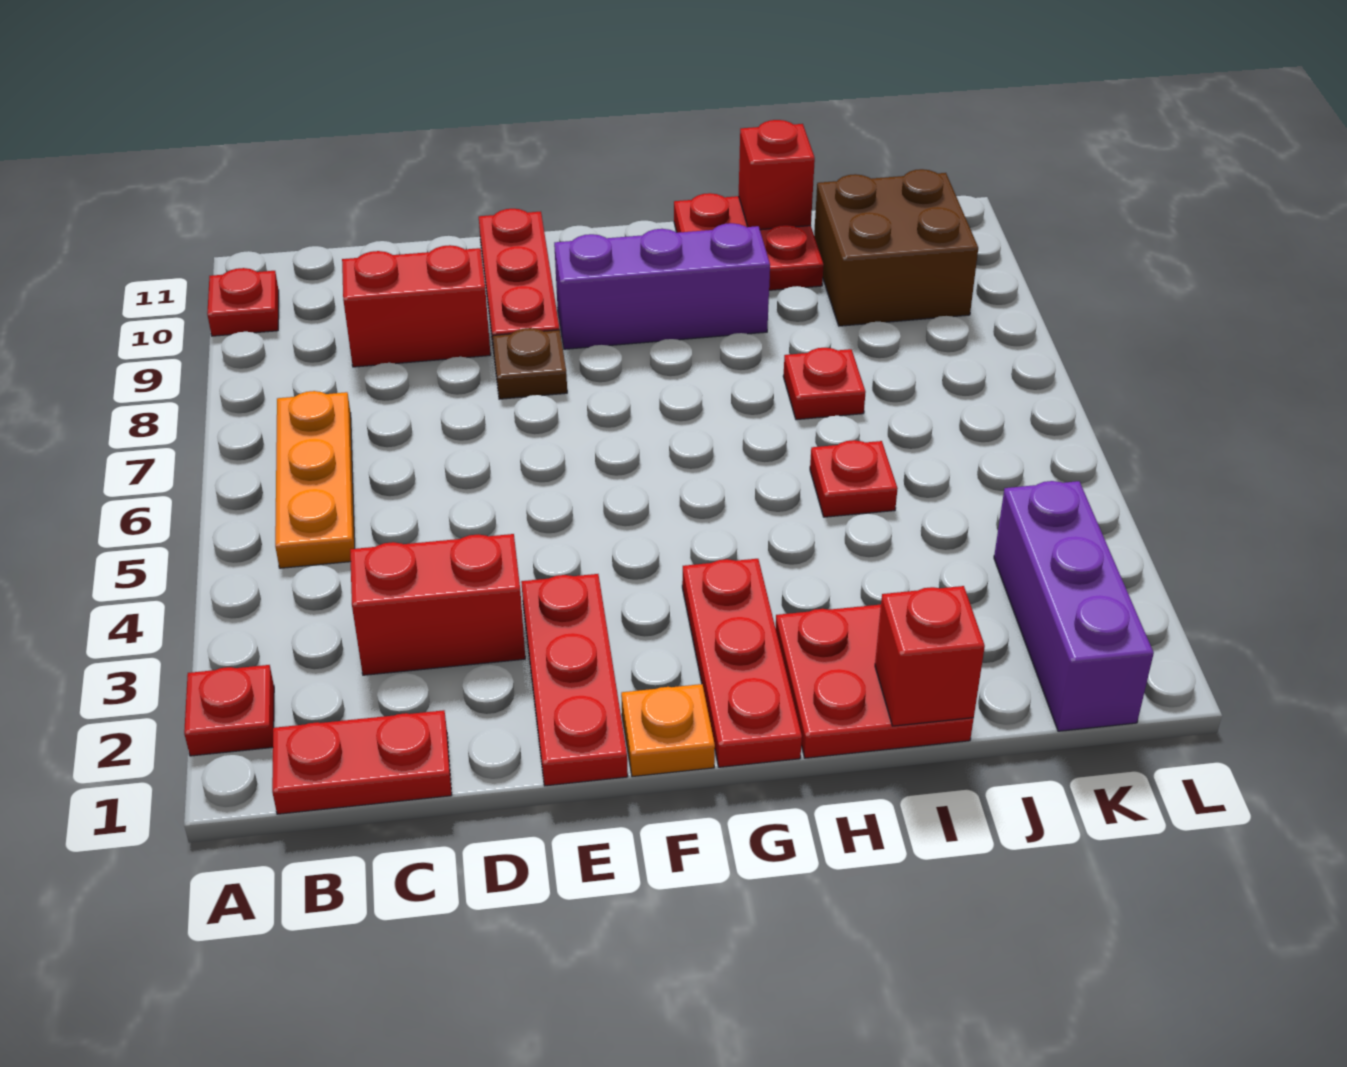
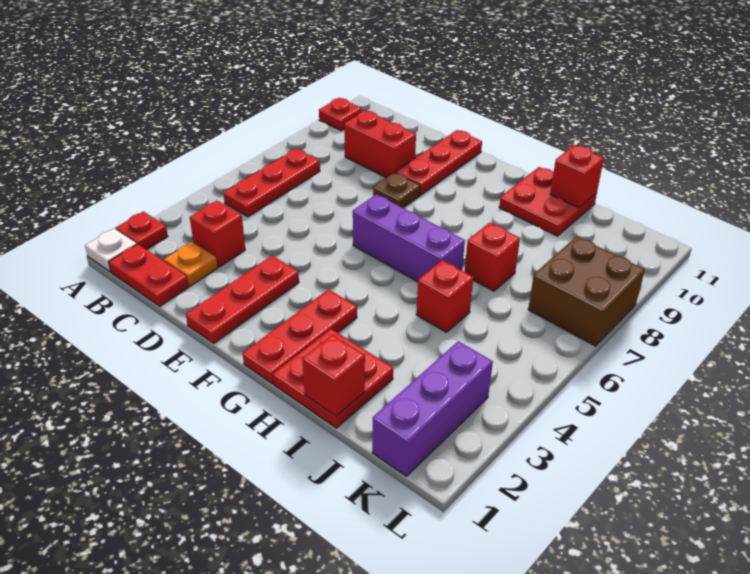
none -> white plate A1 level 1
orange plate B5:B7 level 1 -> red plate B5:B7 level 1
red brick C3:D3 level 1 -> red brick C3 level 1
orange plate F1 level 1 -> orange plate C2 level 1
purple brick F9:H9 level 1 -> purple brick F6:H6 level 1
red plate I5 level 1 -> red brick I5 level 1
red plate I7 level 1 -> red brick I7 level 1
brown brick J9:K10 level 1 -> brown brick K7:L8 level 1

